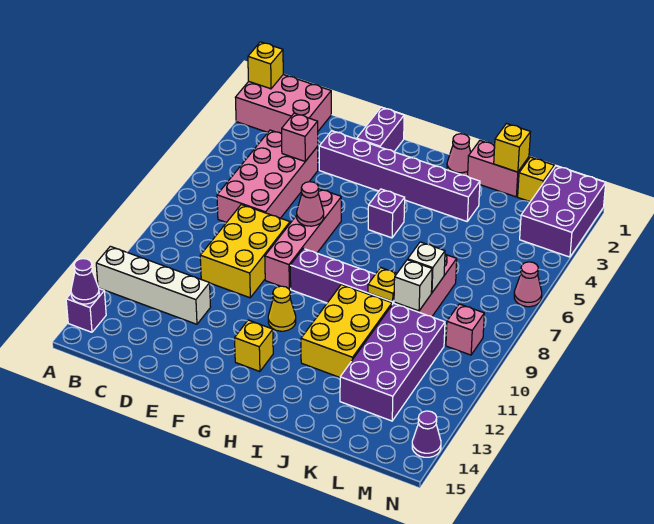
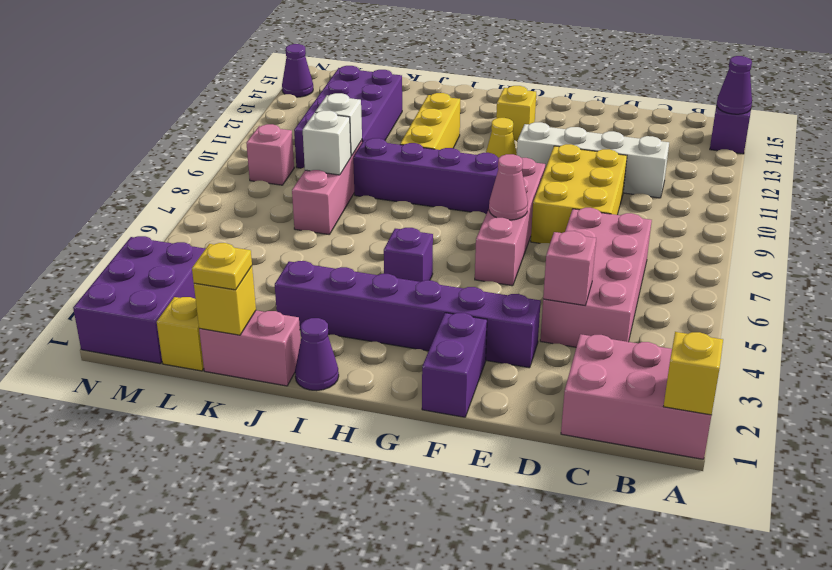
white brick A12:D12 level 1 -> white brick C11:F11 level 1
pink cone I1 level 1 -> purple cone I1 level 1
yellow brick I10:J12 level 1 -> yellow brick I10:I12 level 1
yellow plate J9 level 2 -> yellow plate K1 level 3
pink cone N6 level 1 -> none

